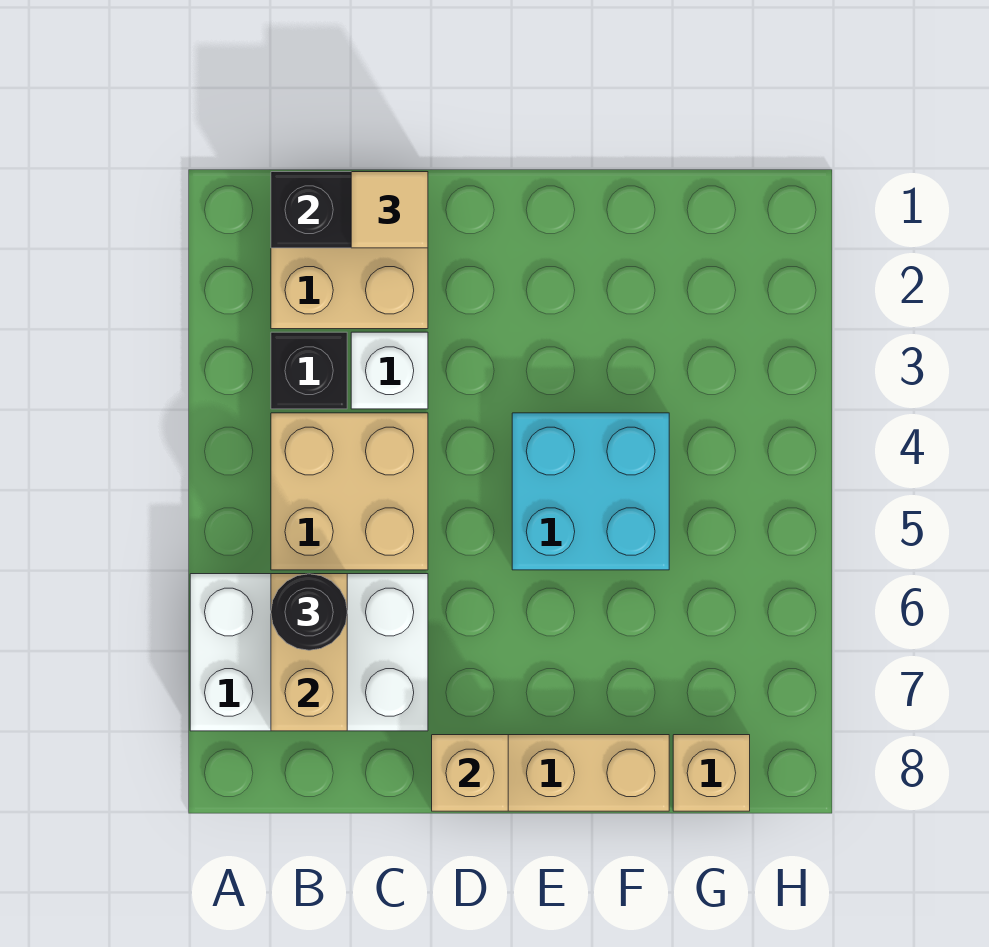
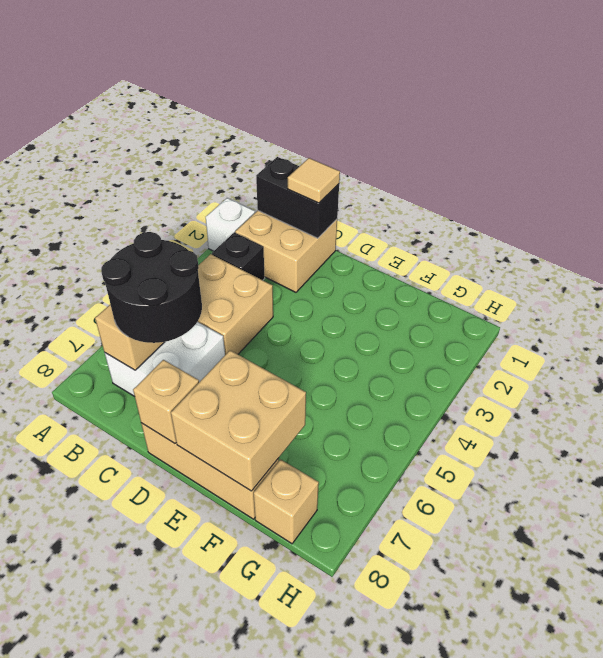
white brick A6:C7 level 1 -> white brick B6:C7 level 1
black round brick B6 level 3 -> black round brick B6:C7 level 3
white brick C3 level 1 -> white brick A2 level 1
cyan brick E4:F5 level 1 -> none
none -> tan brick E7:F8 level 2

